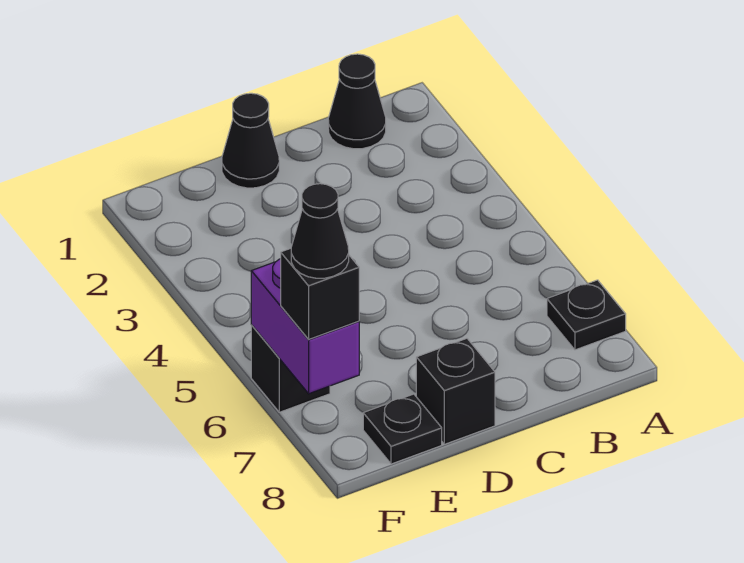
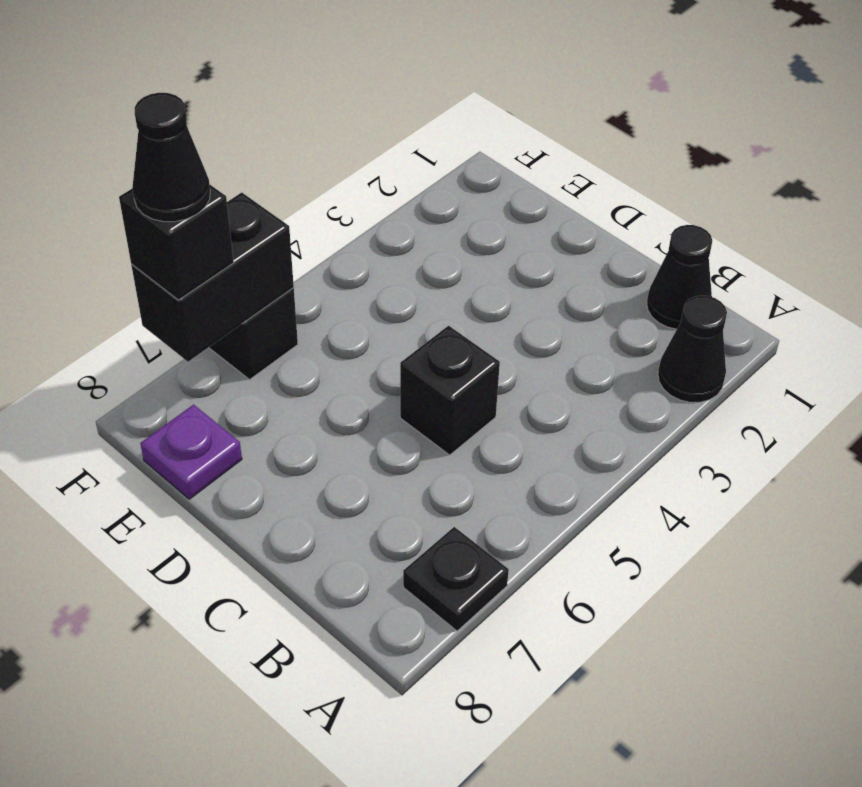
black cone D1 level 1 -> black cone A2 level 1
black brick D8 level 1 -> black brick C5 level 1
black plate E8 level 1 -> purple plate E8 level 1
purple brick F6:F7 level 2 -> black brick F6:F7 level 2

